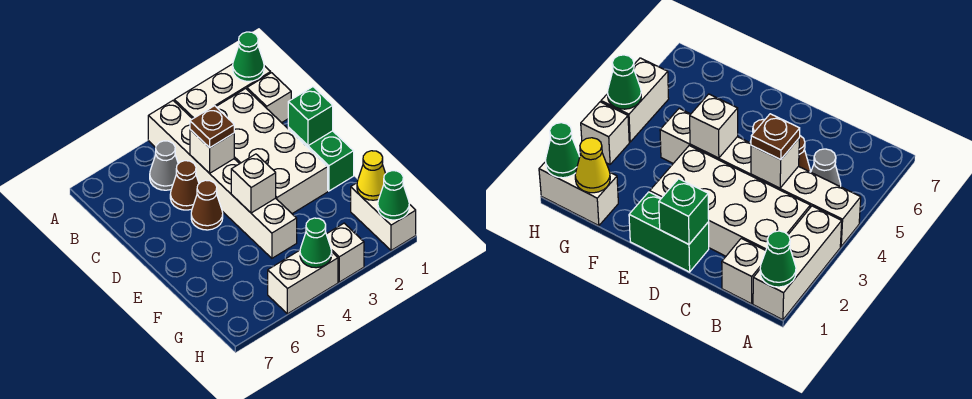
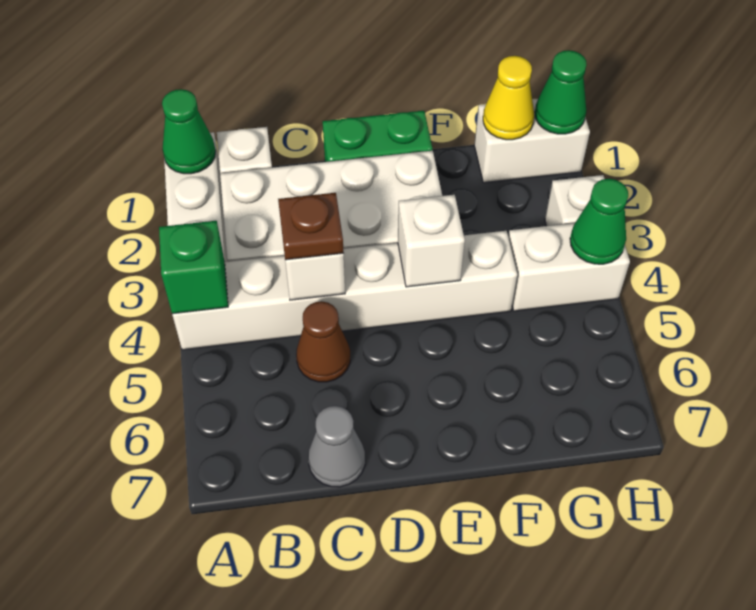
grey cone B5 level 1 -> grey cone C7 level 1
green brick D1 level 2 -> green brick A4 level 2
brown cone D5 level 1 -> none
white brick H4:H5 level 1 -> white brick G4:H4 level 1

